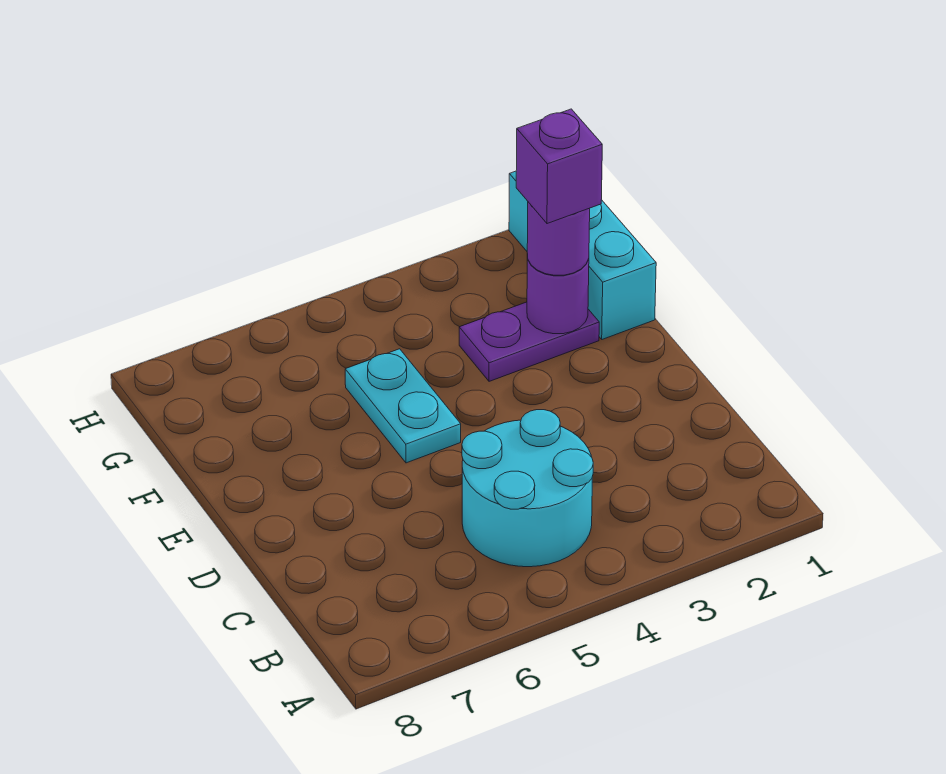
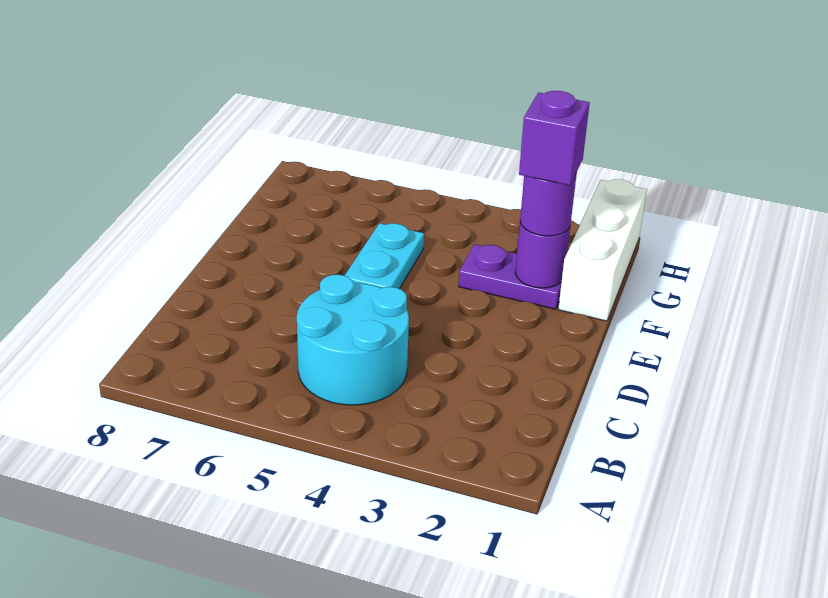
cyan brick F1:H1 level 1 -> white brick F1:H1 level 1

